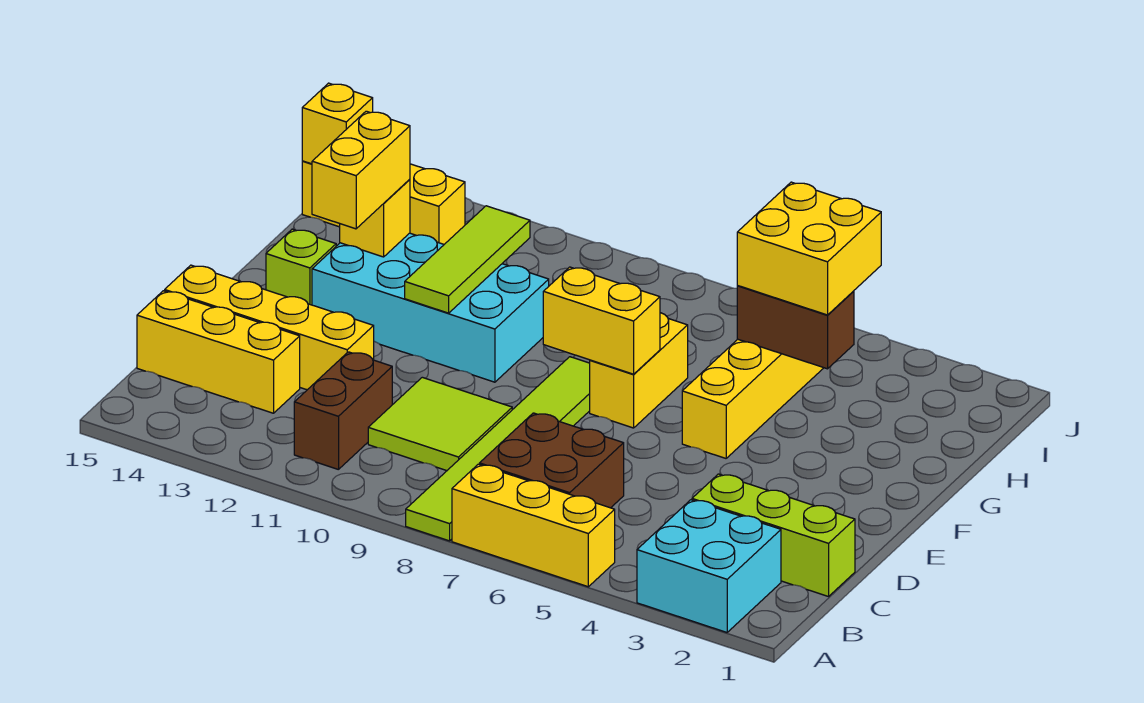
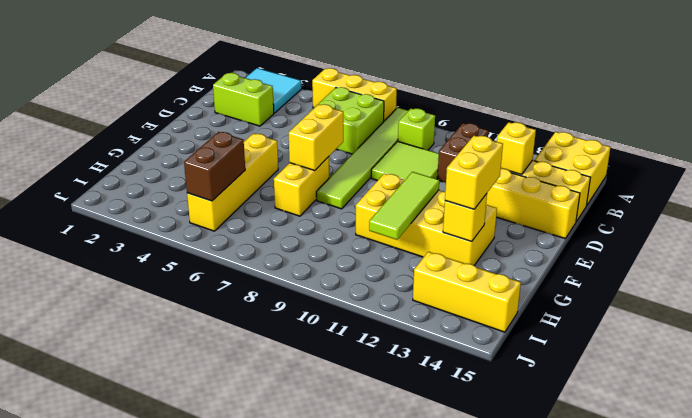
cyan brick A2:B3 level 1 -> cyan tile A2:B3 level 1
brown brick B6:C7 level 1 -> lime brick B6:C7 level 1
lime brick C1:C3 level 1 -> lime brick C2:C3 level 1
yellow brick F7:F8 level 2 -> yellow brick E7:F7 level 2
cyan brick F10:G13 level 1 -> yellow brick F10:G13 level 1
lime brick F14 level 1 -> lime brick B9 level 1
brown brick H4:H5 level 2 -> brown brick H5:I5 level 2
yellow brick H4:I5 level 3 -> yellow brick A14:B15 level 1
yellow brick I15 level 2 -> yellow brick C13 level 2

